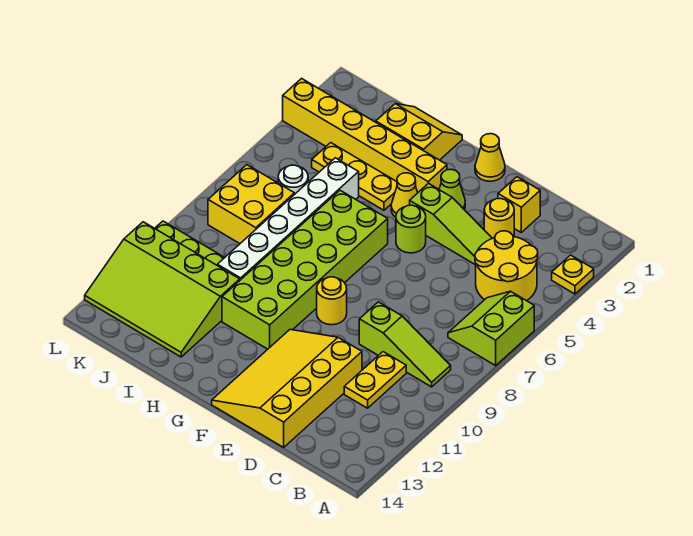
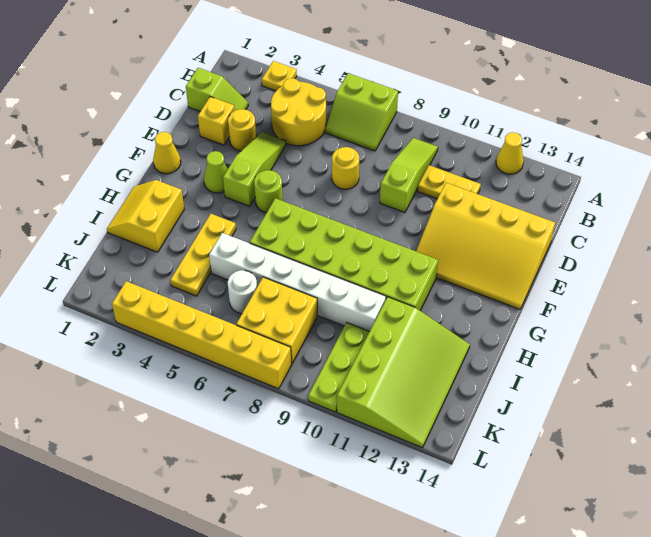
none -> lime slope C1:C2 level 1 top 1
yellow round brick F9 level 1 -> yellow round brick D7 level 1
yellow brick G3:L3 level 1 -> yellow brick L3:L8 level 1
yellow cone G4 level 1 -> yellow cone A12 level 1

